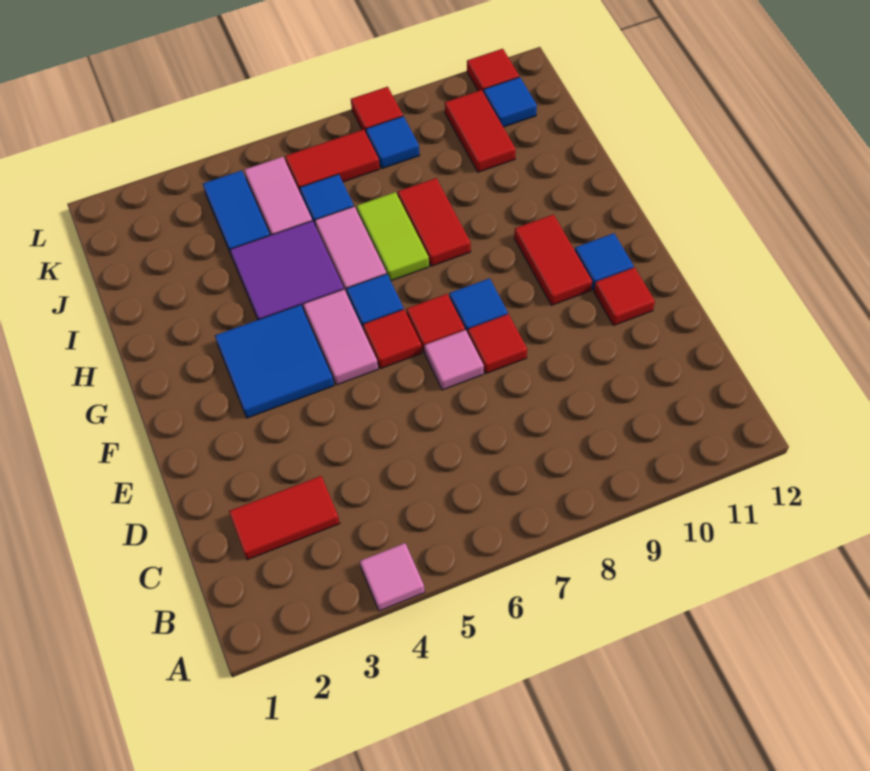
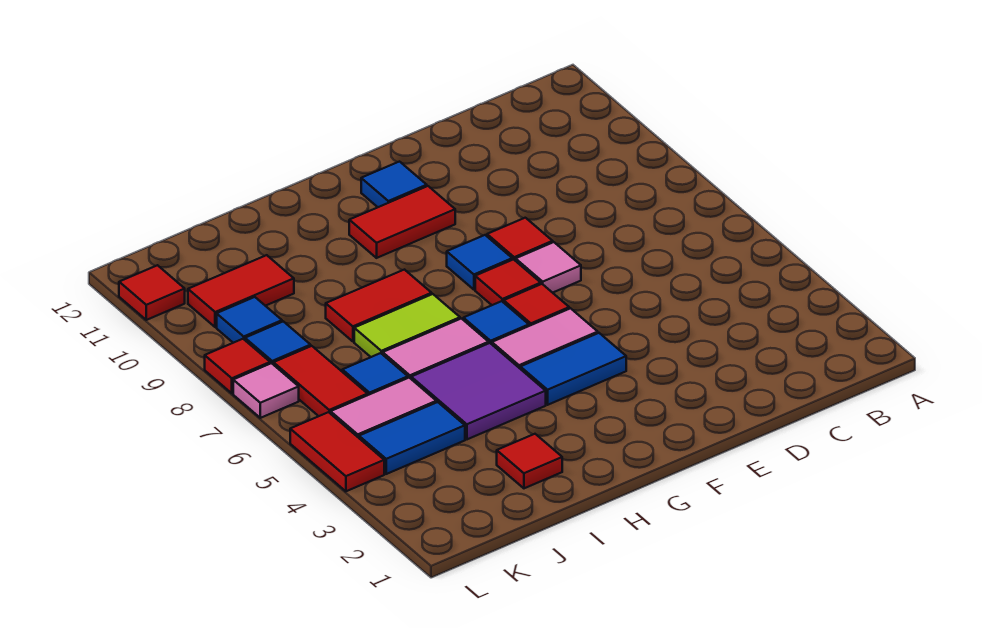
pink tile A4 level 1 -> pink tile L7 level 1
red tile C2:C3 level 1 -> red tile L4:L5 level 1
red tile E11 level 1 -> red tile I2 level 1
blue tile F3:G4 level 1 -> blue tile F4:G4 level 1
blue tile K11 level 1 -> blue tile K9 level 1

